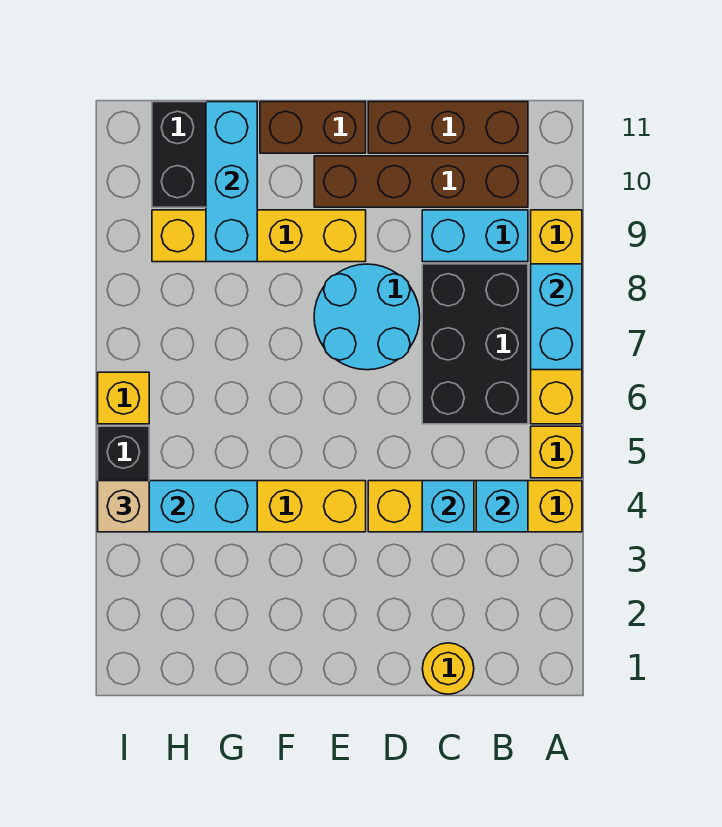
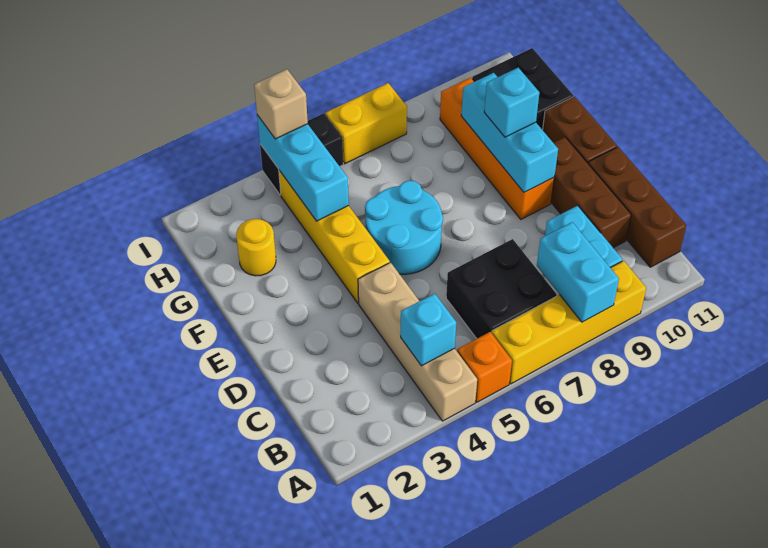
yellow brick A4:D4 level 1 -> tan brick A4:D4 level 1
yellow brick A5 level 1 -> orange brick A5 level 1
cyan brick A7:A8 level 2 -> cyan brick A8:B8 level 2
black brick B6:C8 level 1 -> black brick B6:C7 level 1
brown brick B10:E10 level 1 -> brown brick C10:E10 level 1
yellow round brick C1 level 1 -> yellow round brick G2 level 1
cyan brick C4 level 2 -> cyan brick F9 level 3
cyan round brick D7:E8 level 1 -> cyan round brick E5:F6 level 1
yellow brick E9:H9 level 1 -> orange brick E9:H9 level 1
cyan brick G9:G11 level 2 -> cyan brick E9:G9 level 2
yellow brick I6 level 1 -> yellow brick I6:I7 level 1

